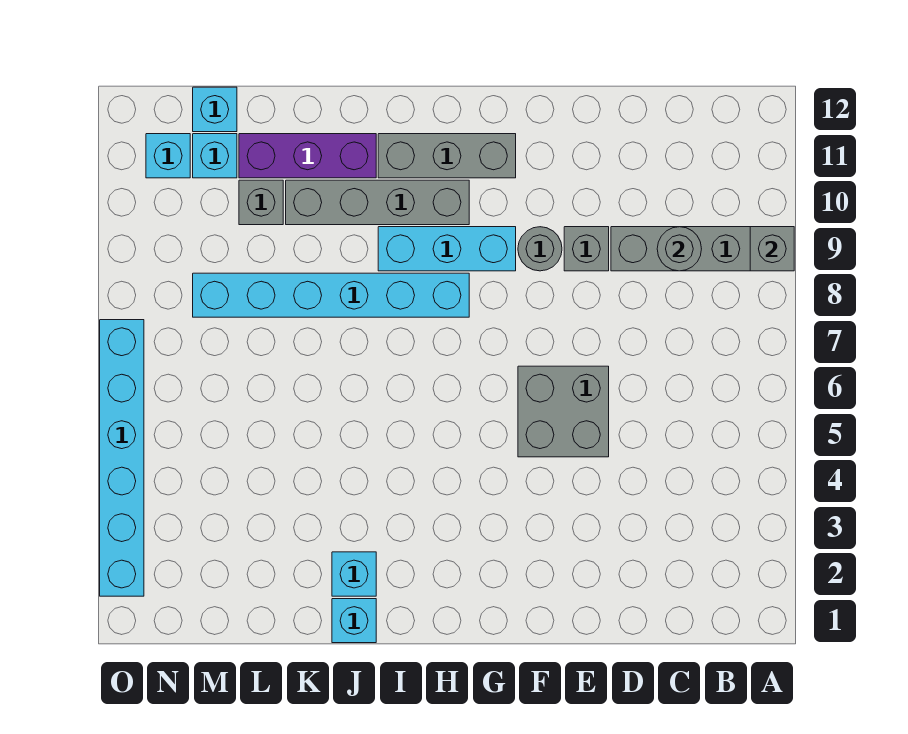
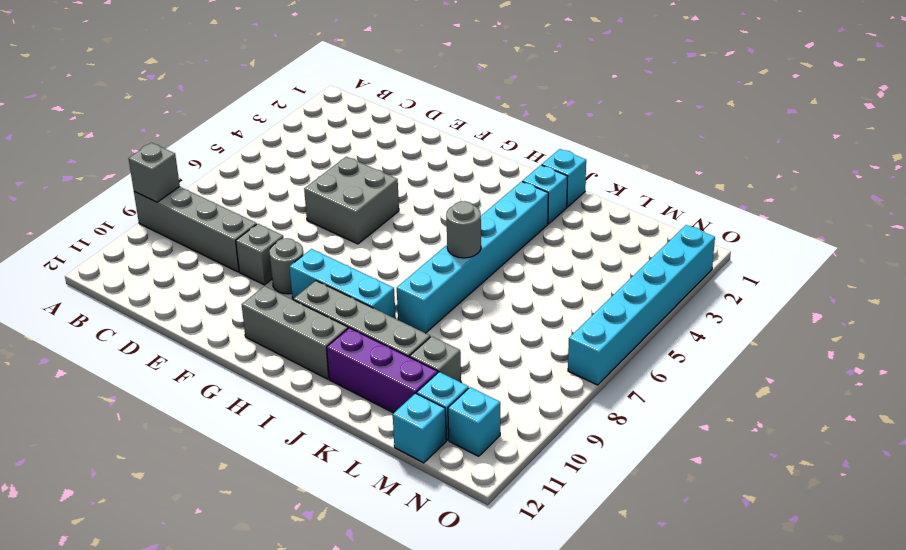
grey round brick C9 level 2 -> grey round brick J6 level 2
cyan brick H8:M8 level 1 -> cyan brick J3:J8 level 1

